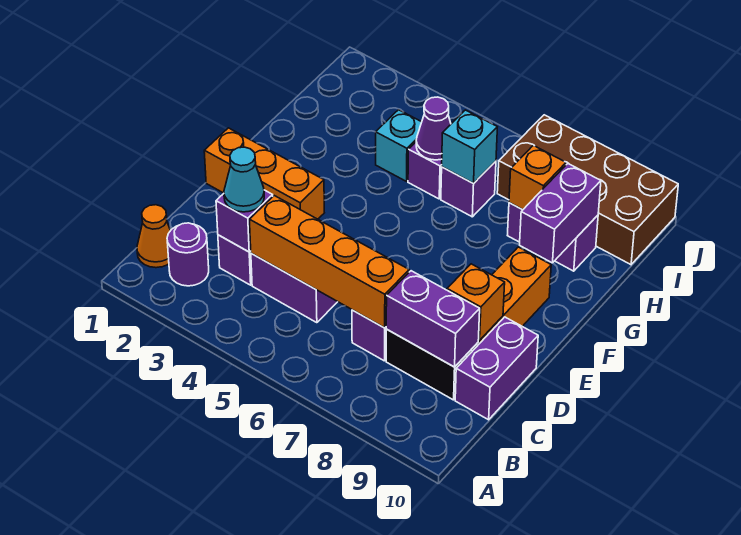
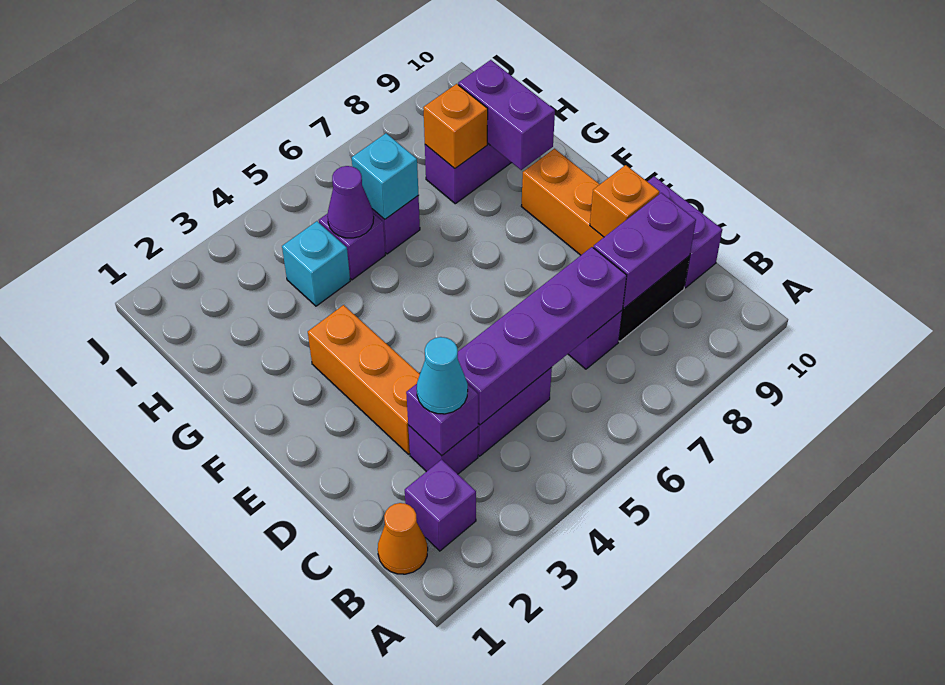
purple round brick B2 level 1 -> purple brick B2 level 1
orange brick C4:C7 level 2 -> purple brick C4:C7 level 2
orange brick E1:E3 level 1 -> orange brick D3:F3 level 1
brown brick I7:J10 level 1 -> none

